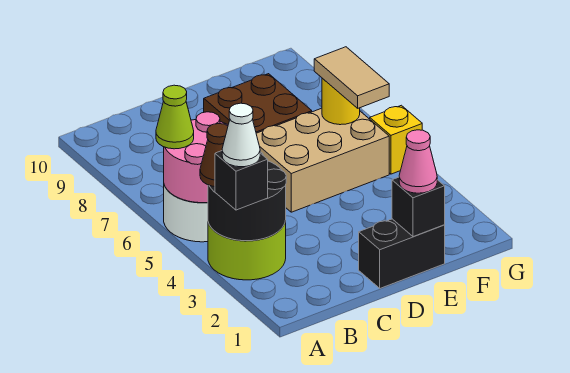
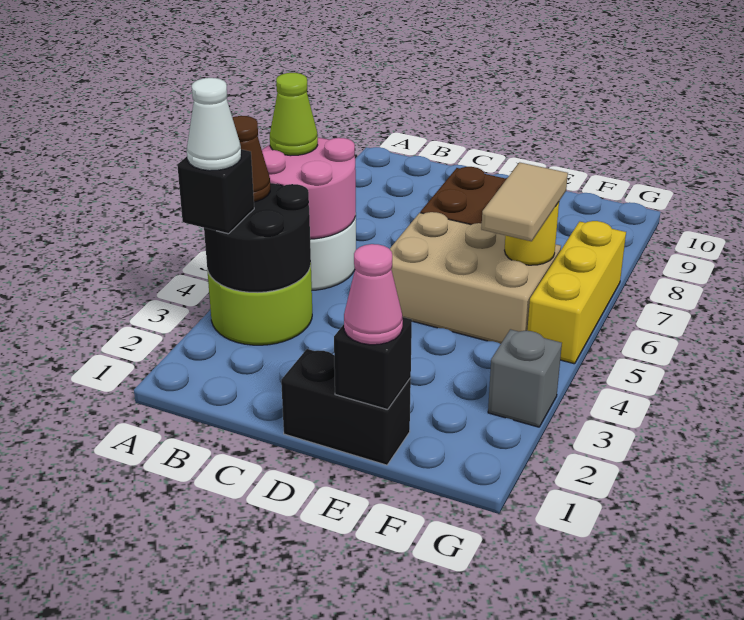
none -> grey brick G3 level 1
yellow brick G5 level 1 -> yellow brick G5:G7 level 1

